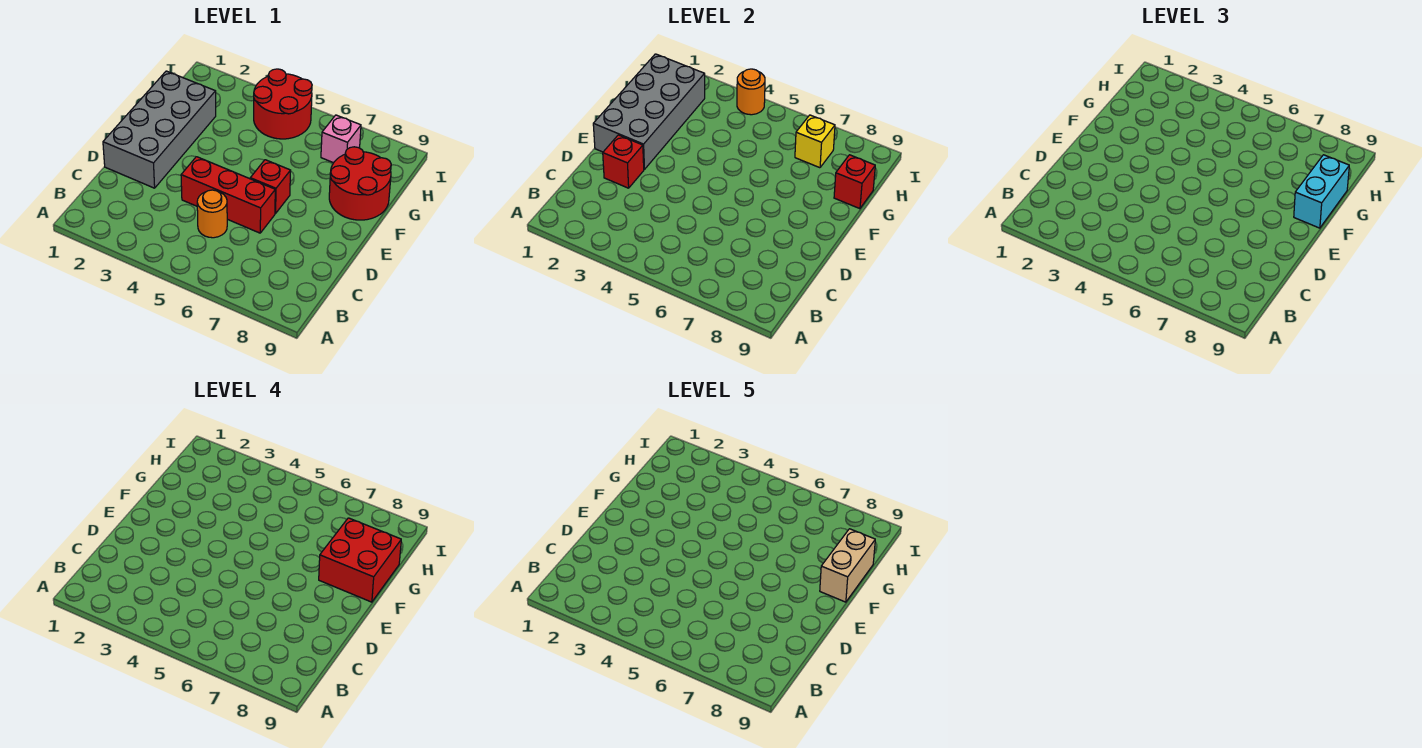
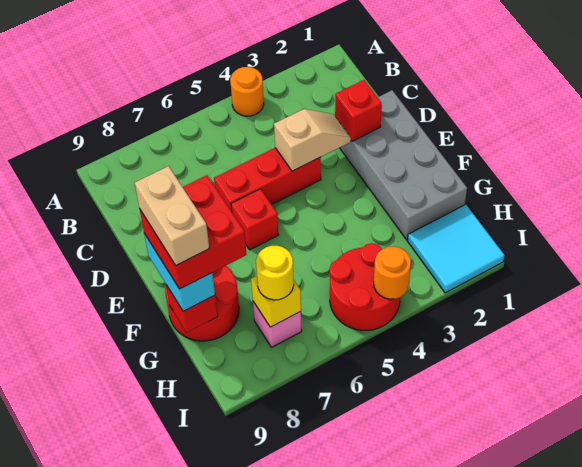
orange round brick C5 level 1 -> orange round brick A4 level 1
none -> tan slope D3:D4 level 2 top 4
grey brick E1:H2 level 2 -> none
none -> cyan tile H1:I2 level 1
none -> yellow round brick H7 level 3

